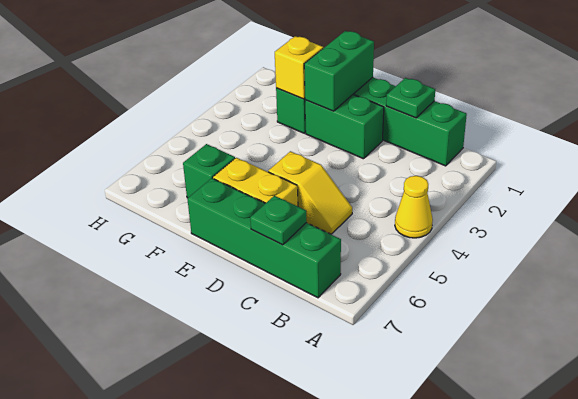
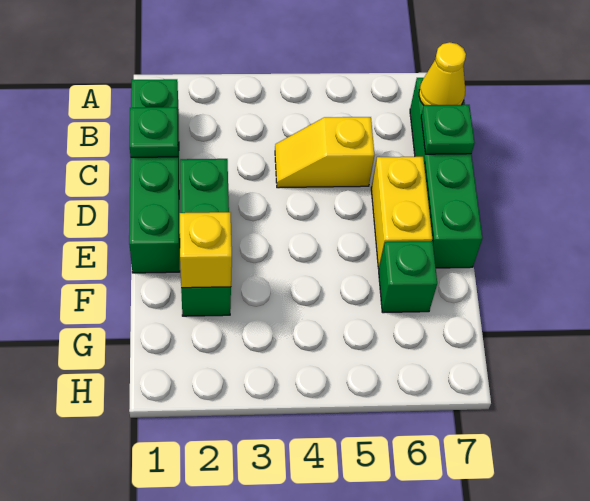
yellow cone A4 level 1 -> yellow cone B7 level 2
yellow slope C5:D5 level 1 top D -> yellow slope C4:C5 level 1 top 5
green brick E1:E2 level 2 -> none

